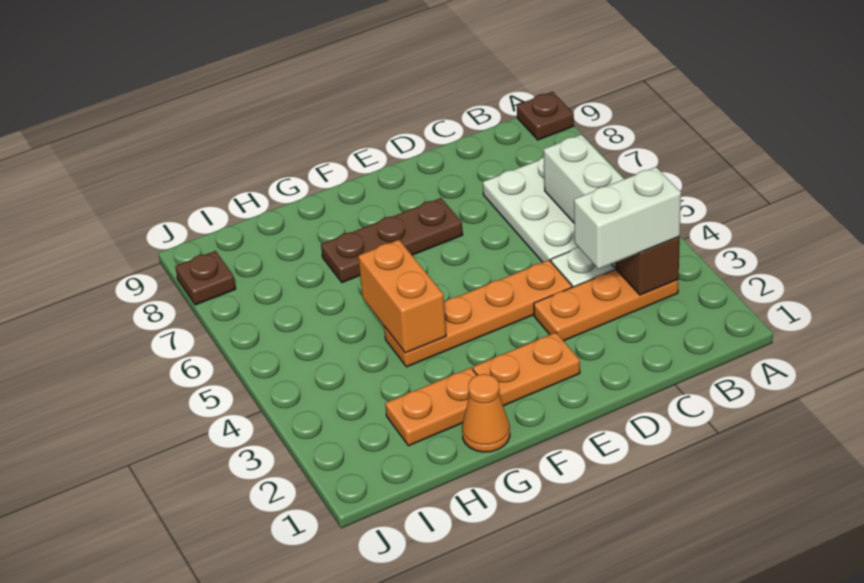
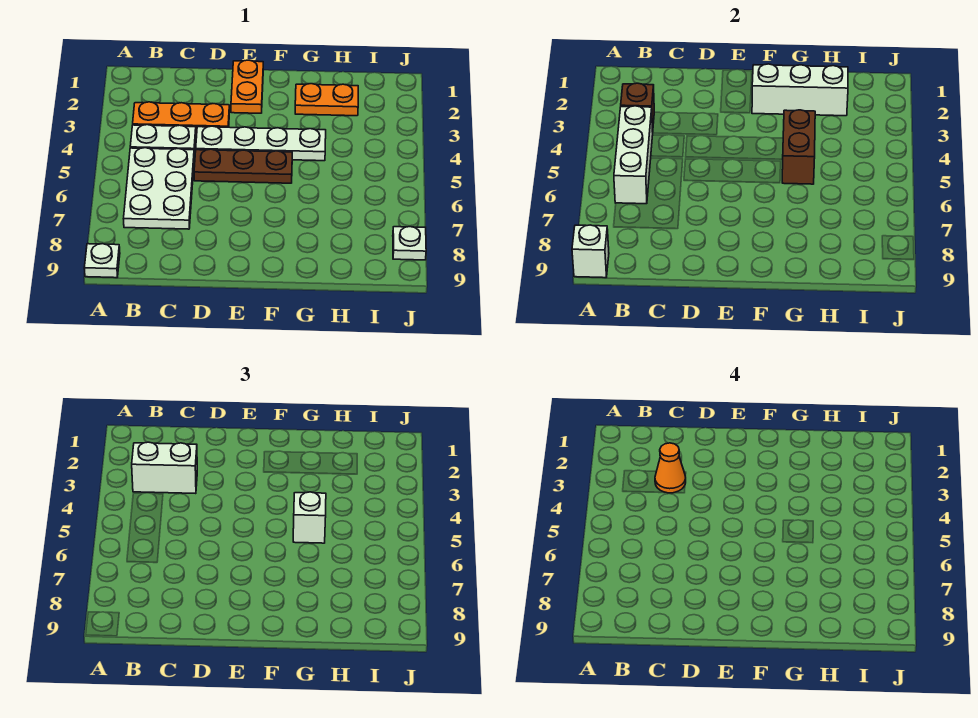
brown plate A9 level 1 -> white plate A9 level 1
none -> white brick A9 level 2
orange plate D4:G4 level 1 -> white plate D4:G4 level 1
orange plate E2:F2 level 1 -> orange plate E1:E2 level 1
brown plate E7:G7 level 1 -> brown plate D5:F5 level 1
none -> white brick F2:H2 level 2
orange cone G1 level 1 -> orange cone C3 level 4
orange brick G4:G5 level 2 -> brown brick G4:G5 level 2
none -> white brick G5 level 3
brown plate J8 level 1 -> white plate J8 level 1

